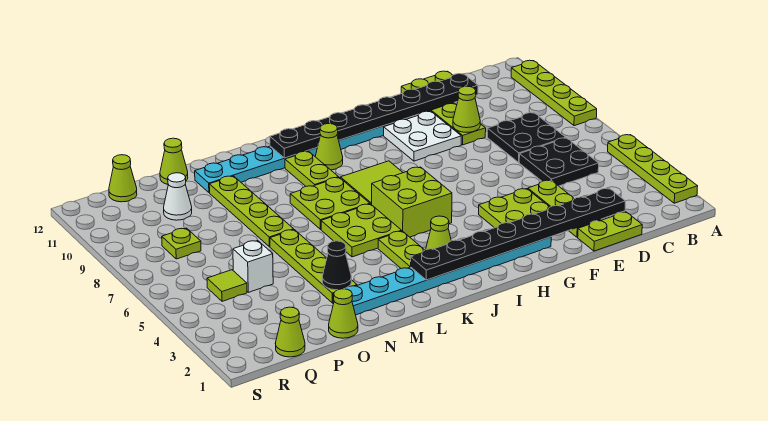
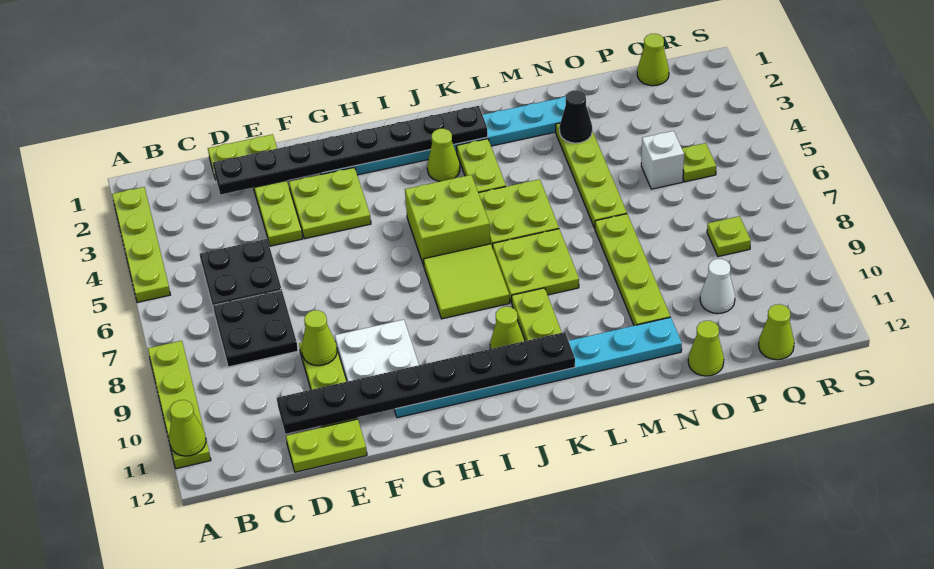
lime cone O1 level 1 -> lime cone A11 level 2
lime tile Q5 level 1 -> lime plate Q5 level 1

